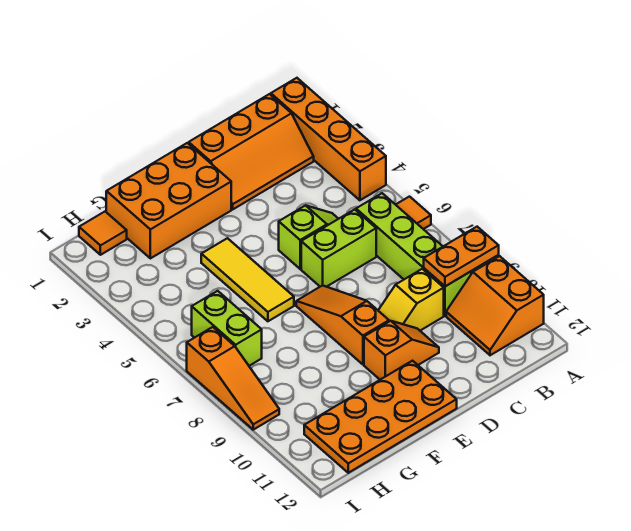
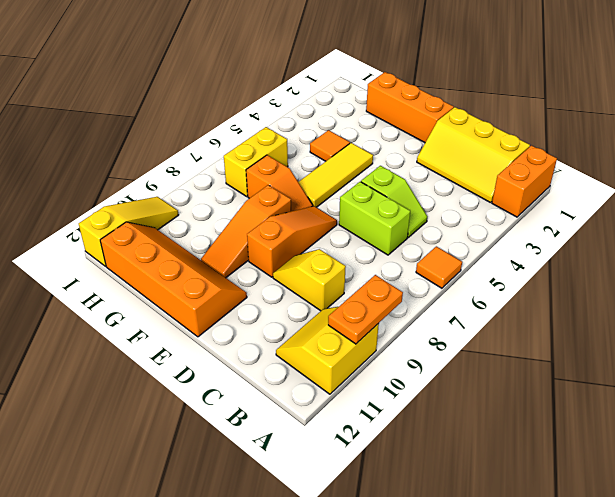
orange brick A1:A4 level 1 -> orange brick A1:A2 level 1
orange plate A9:B9 level 2 -> orange plate A9:A10 level 2
orange slope A10:B11 level 1 top A -> yellow slope A10:B11 level 1 top A
orange slope B1:D2 level 1 top 1 -> yellow slope B1:D2 level 1 top 1
lime brick B6:B9 level 1 -> none
orange slope D10:E10 level 1 top E -> orange slope F7:G7 level 1 top G
orange brick E1:G2 level 1 -> orange brick E1:G1 level 1
orange plate E11:H12 level 1 -> orange slope E11:H12 level 1 top 12
orange tile H1 level 1 -> orange tile G4 level 1
lime brick H6:H7 level 1 -> yellow brick H6:H7 level 1
orange slope I7:I9 level 1 top 7 -> orange slope F8:F10 level 1 top 8
none -> yellow slope I10:I12 level 1 top 12

